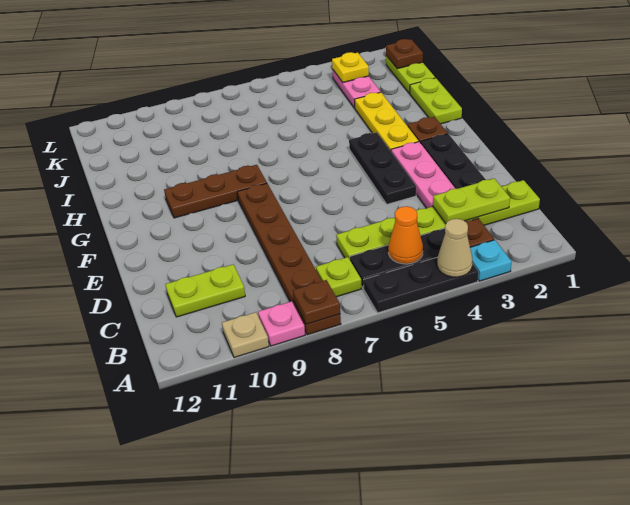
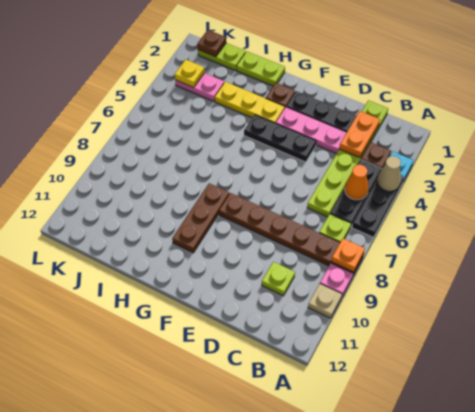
brown plate A8 level 2 -> orange plate A8 level 2
lime plate C2:C3 level 2 -> orange plate C2:C3 level 2
lime plate C10:C11 level 1 -> lime plate C10 level 1

